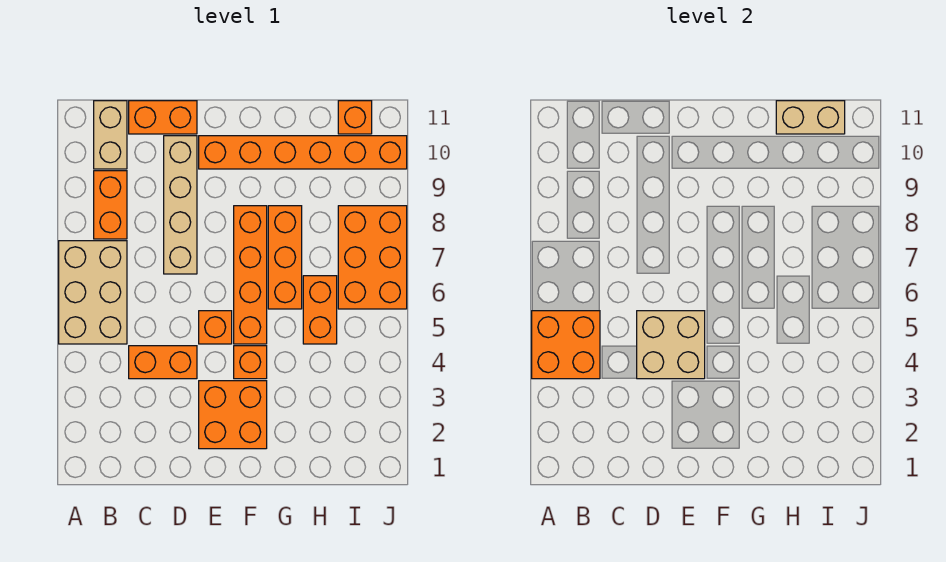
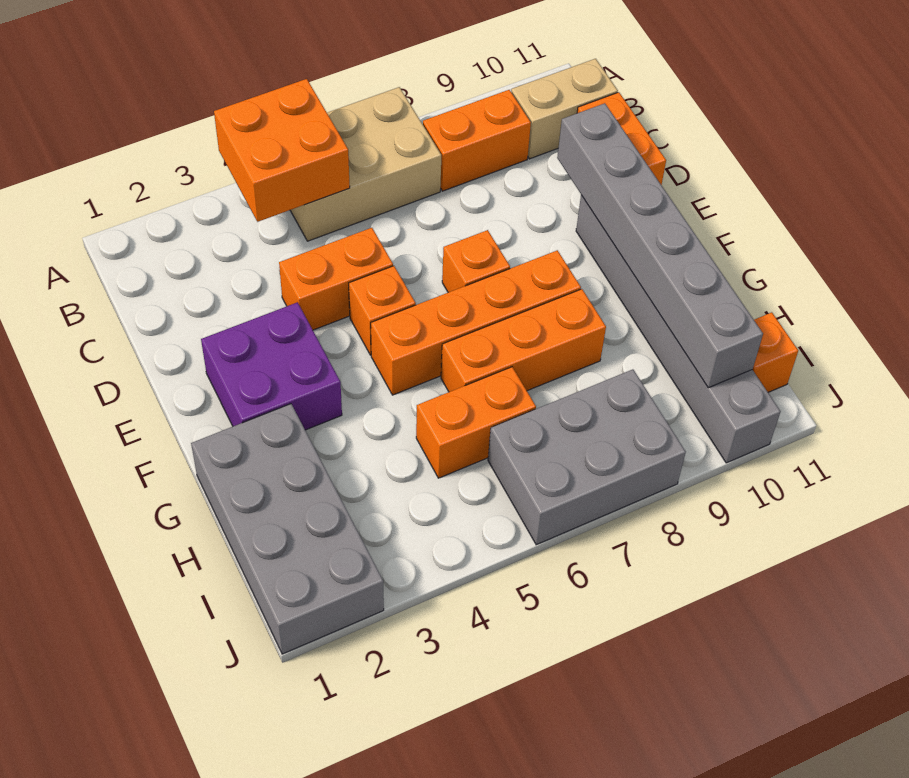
orange brick C4:D4 level 1 -> orange brick D4:D5 level 1
tan brick D4:E5 level 2 -> none
tan brick D7:D10 level 1 -> none
none -> grey brick D10:I10 level 2
orange brick E2:F3 level 1 -> purple brick E2:F3 level 1
orange brick E10:J10 level 1 -> grey brick E10:J10 level 1
orange brick F4 level 1 -> orange brick E7 level 1
none -> grey brick G1:J2 level 1
tan brick H11:I11 level 2 -> none
orange brick I6:J8 level 1 -> grey brick I6:J8 level 1

